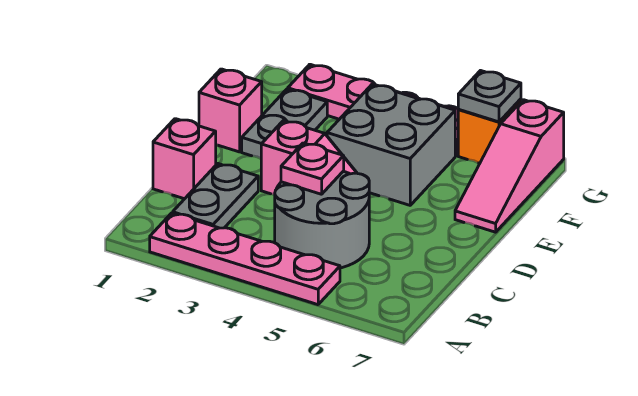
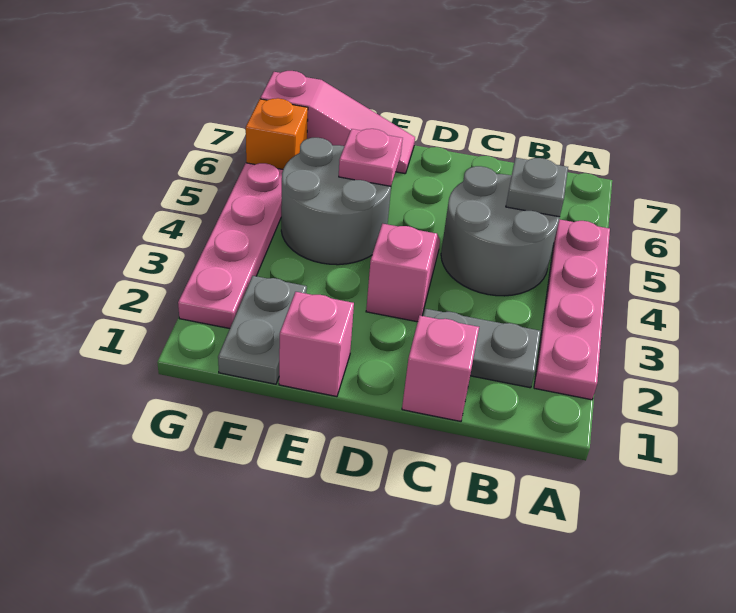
pink plate C4 level 2 -> pink plate E5 level 2
grey plate E2:F2 level 1 -> grey plate F1:F2 level 1
grey brick E4:F5 level 1 -> grey round brick E4:F5 level 1
grey plate G6 level 2 -> grey plate B5 level 2

